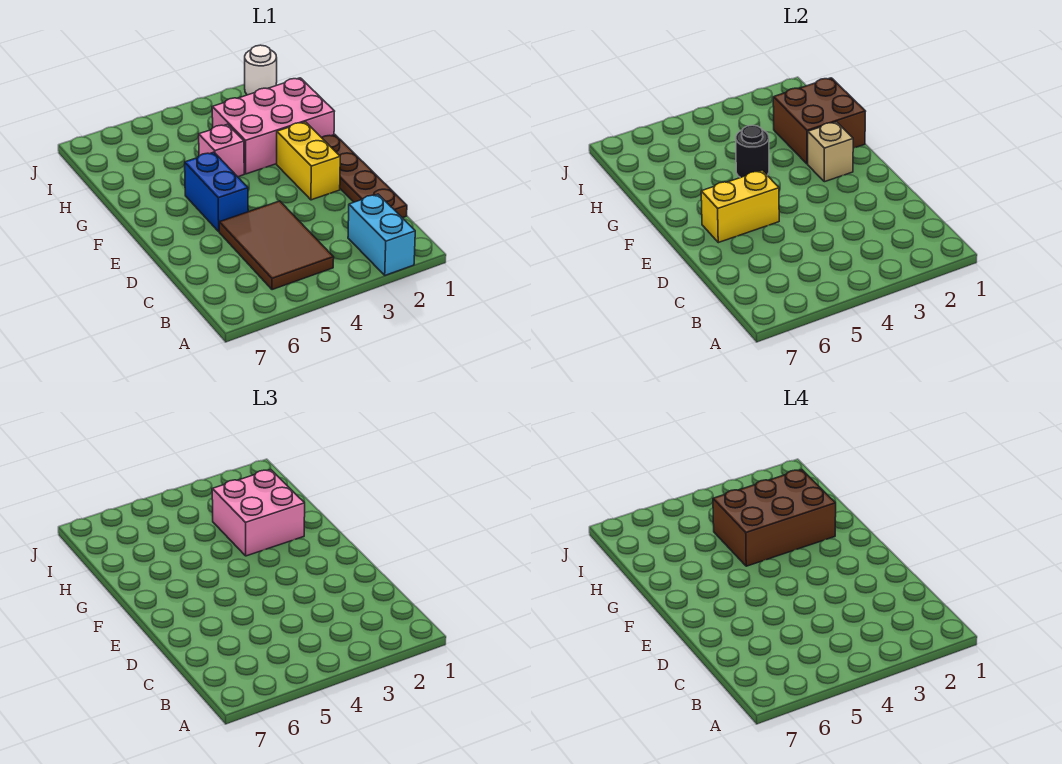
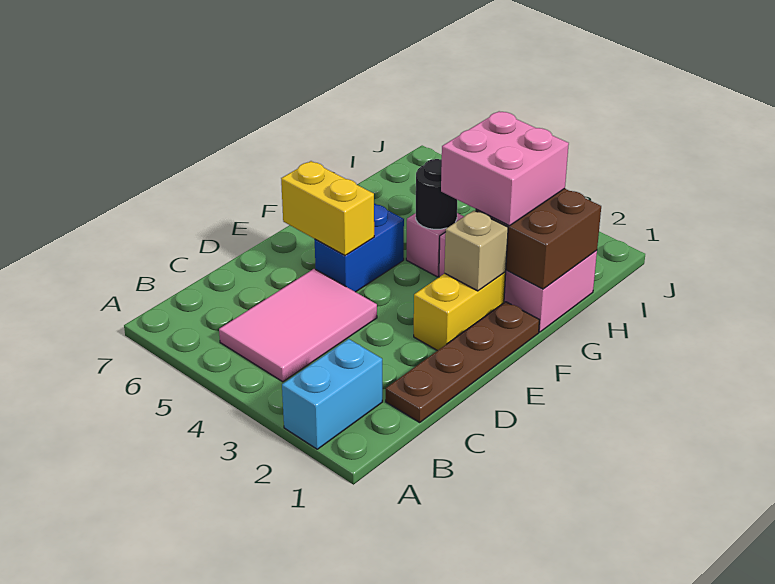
brown tile B4:D5 level 1 -> pink tile B4:D5 level 1
brown brick G2:H4 level 4 -> none
white round brick J1 level 1 -> none

